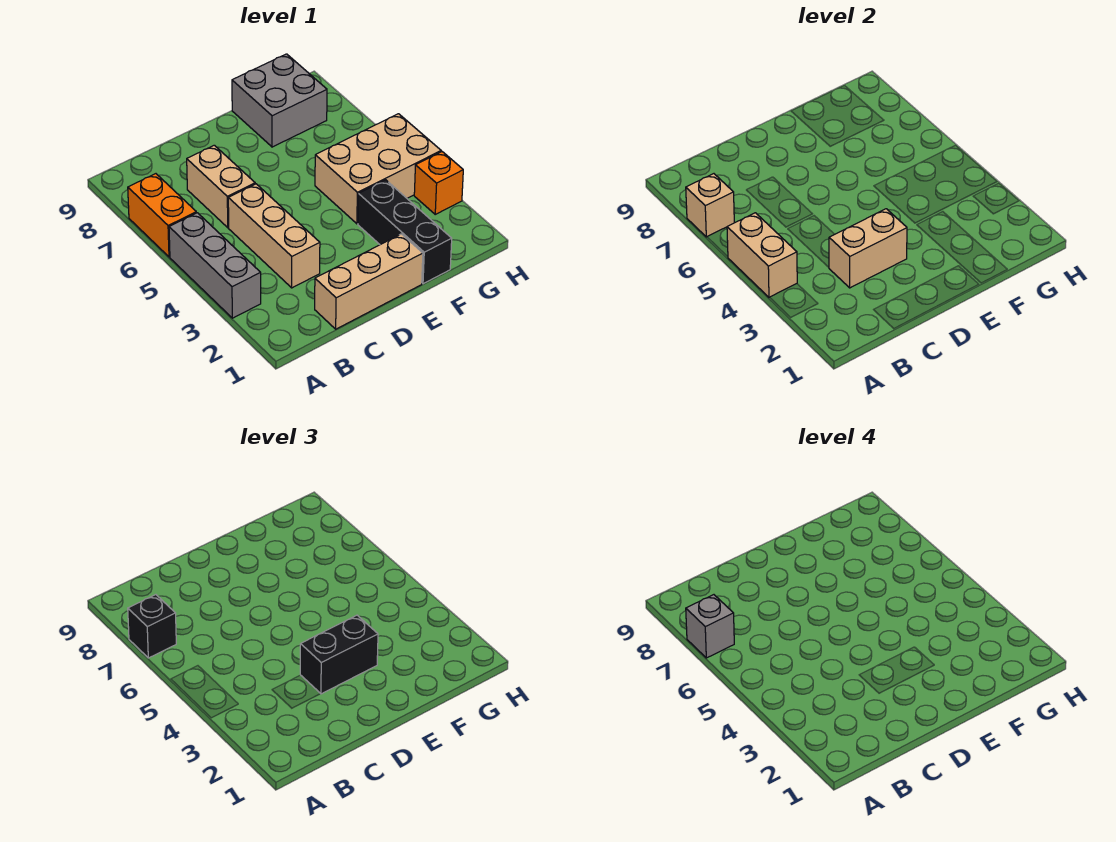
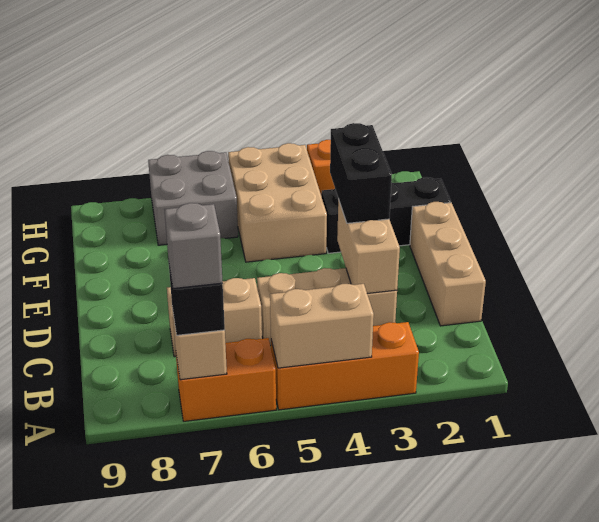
grey brick A3:A5 level 1 -> orange brick A3:A5 level 1
grey brick F8:G9 level 1 -> grey brick G6:H7 level 1

